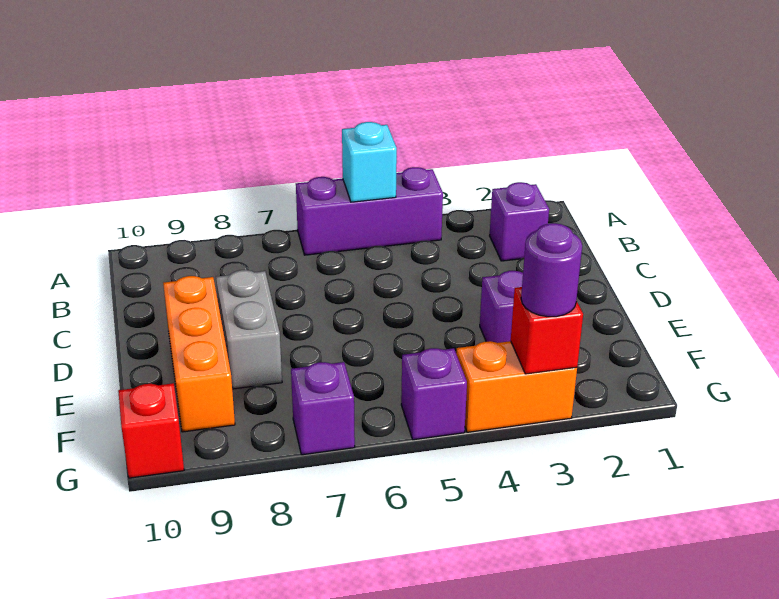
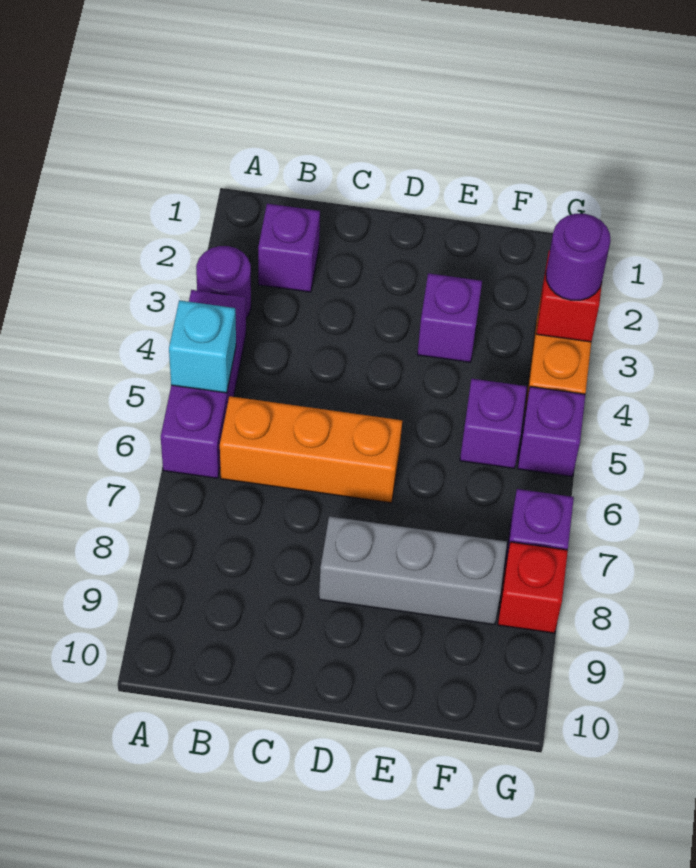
none -> purple round brick A3 level 1
grey brick D8:E8 level 1 -> grey brick D8:F8 level 1
orange brick D9:F9 level 1 -> orange brick B6:D6 level 1
none -> purple brick F5 level 1
red brick G10 level 1 -> red brick G8 level 1

